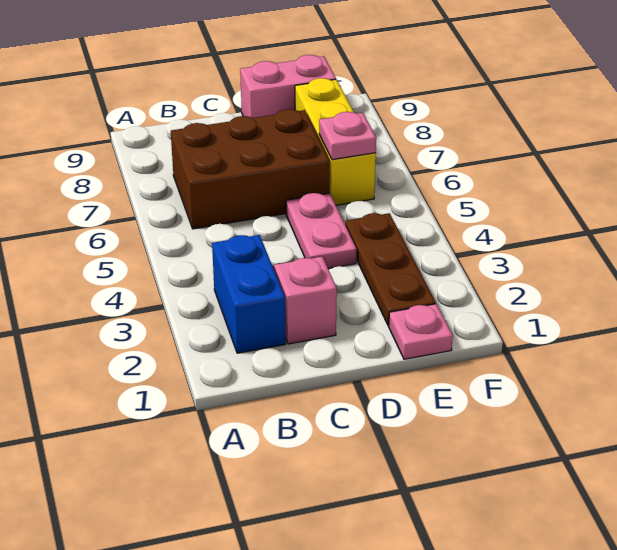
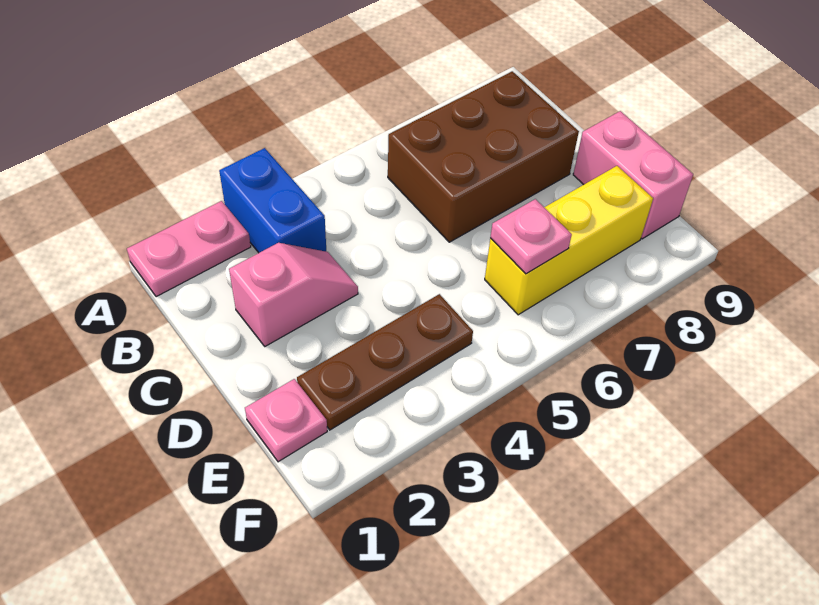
blue brick B2:B3 level 1 -> blue brick A3:B3 level 1
brown brick B6:D7 level 1 -> brown brick B6:C8 level 1
pink plate D4:D5 level 1 -> pink plate A1:A2 level 1

